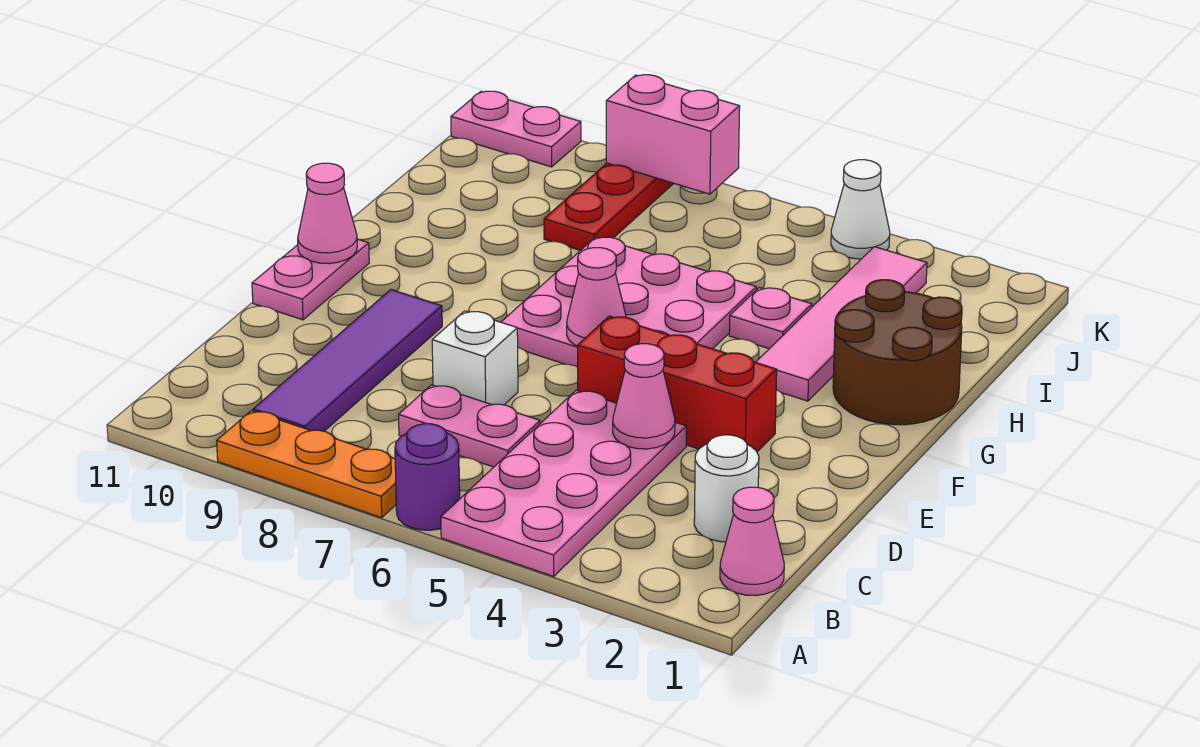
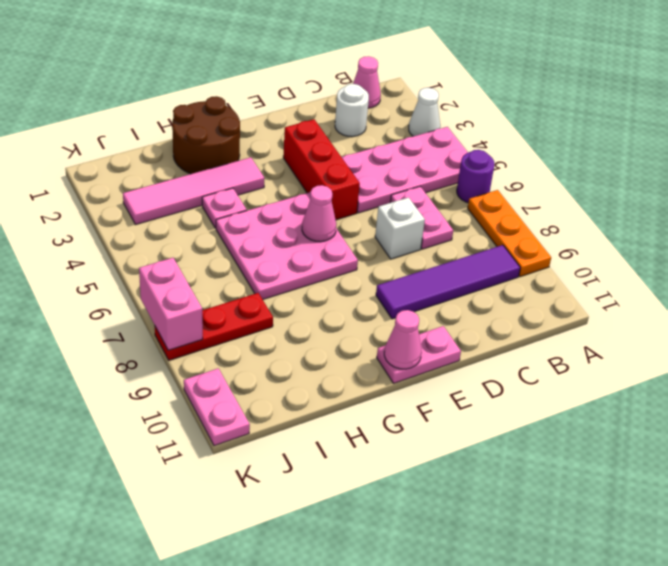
pink cone D4 level 2 -> none
white cone K4 level 1 -> white cone A3 level 1

